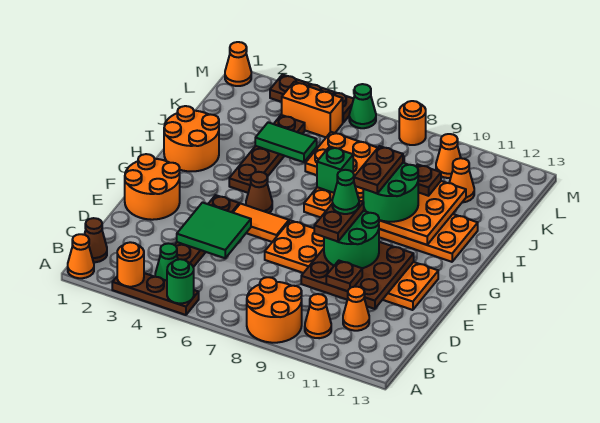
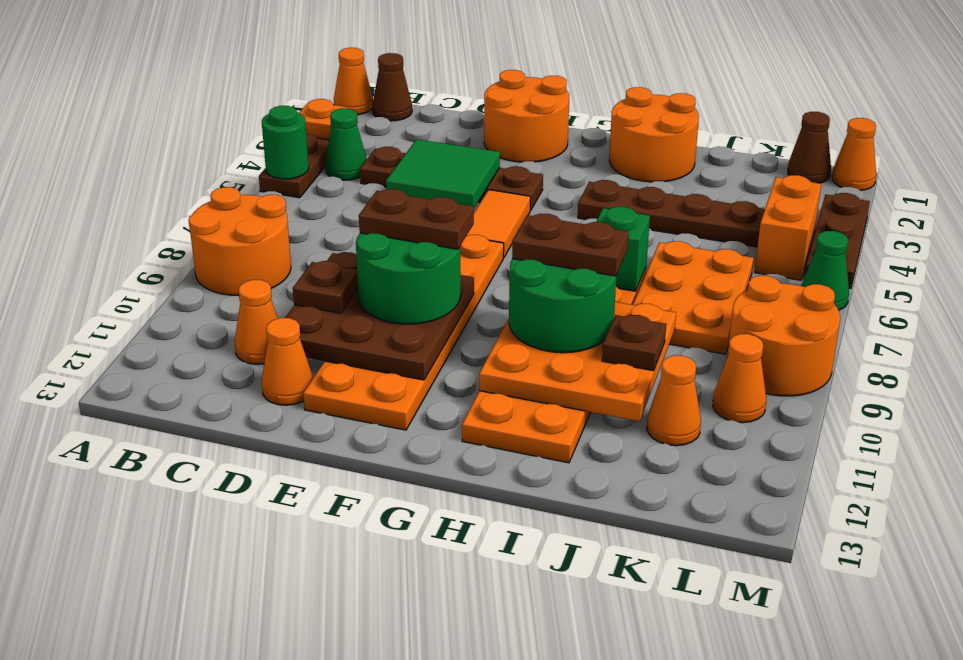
orange round brick A3 level 2 -> orange plate A3 level 2
orange cone B10 level 1 -> orange cone D12 level 1
green cone F9 level 5 -> none
brown cone G5 level 1 -> brown cone L1 level 1
green tile J4:J5 level 2 -> none
orange round brick M8 level 1 -> orange round brick L8:M9 level 1

